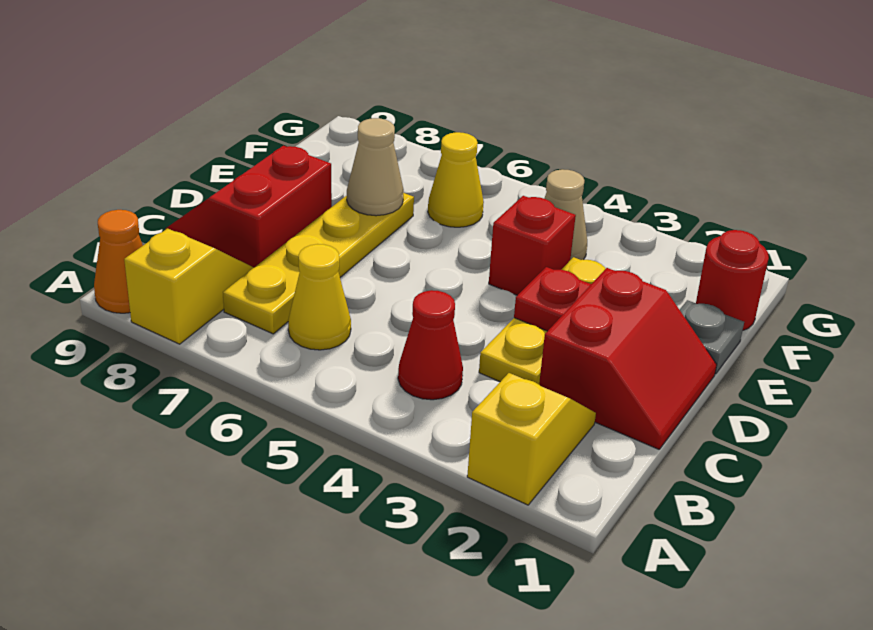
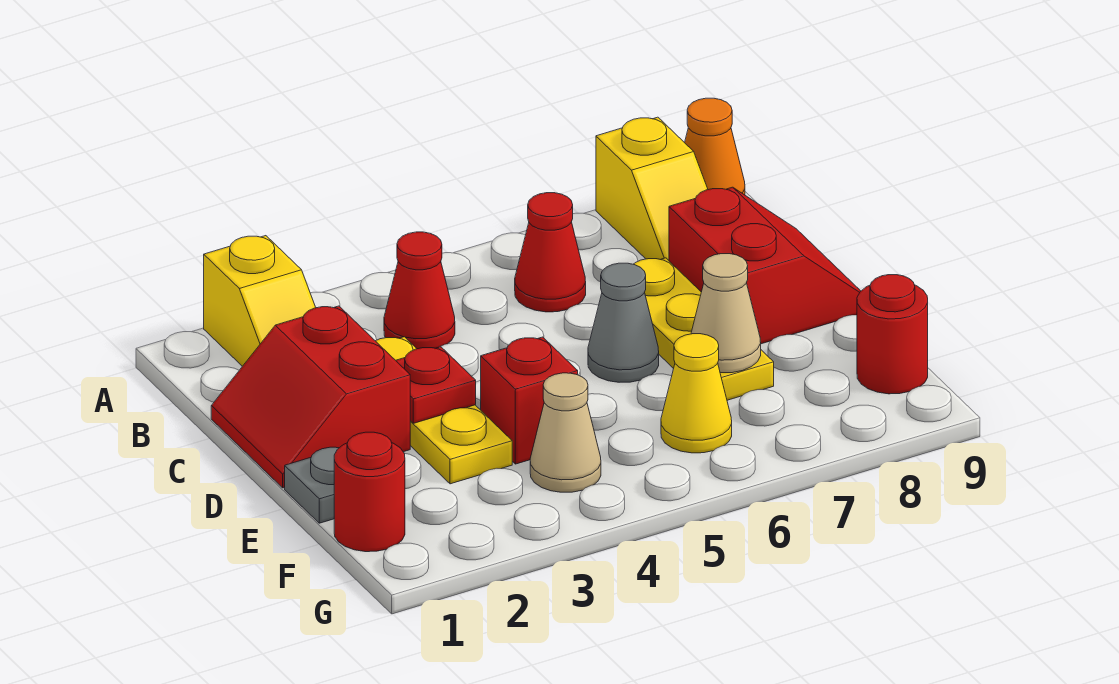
yellow cone B6 level 1 -> red cone B6 level 1
yellow plate B7:E7 level 1 -> yellow plate C7:E7 level 1
none -> grey cone D6 level 1
none -> red round brick F9 level 1

